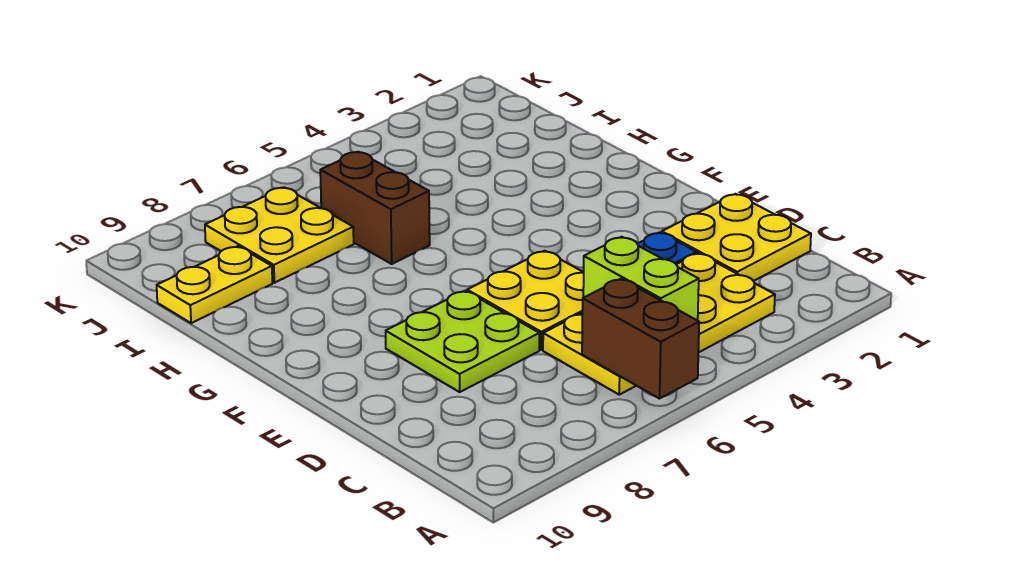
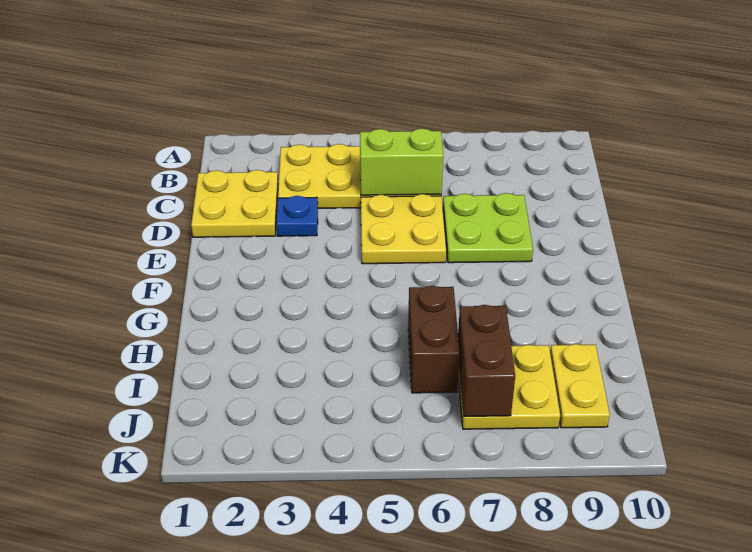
brown brick A6:B6 level 2 -> brown brick I7:J7 level 2
lime brick B5:C5 level 2 -> lime brick C5:C6 level 2
yellow plate I9:I10 level 1 -> yellow plate I9:J9 level 1

